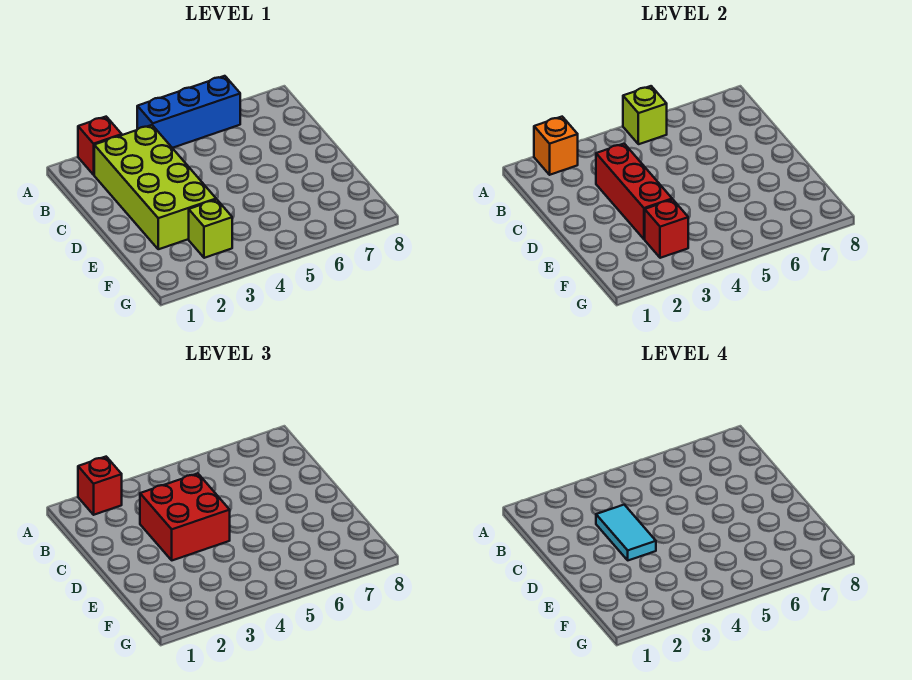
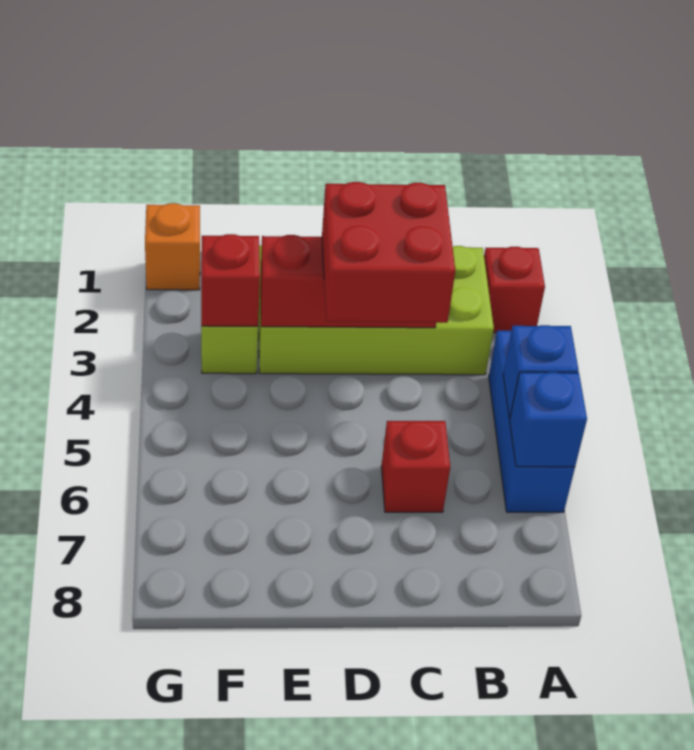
orange brick A2 level 2 -> orange brick G1 level 1
red brick A2 level 3 -> red brick C6 level 1
lime brick A5 level 2 -> blue brick A5 level 2
none -> blue brick A6 level 2
cyan tile C3:D3 level 4 -> none

